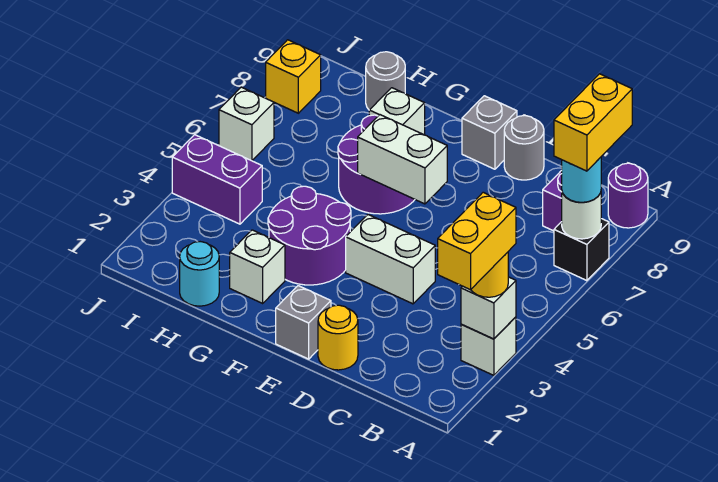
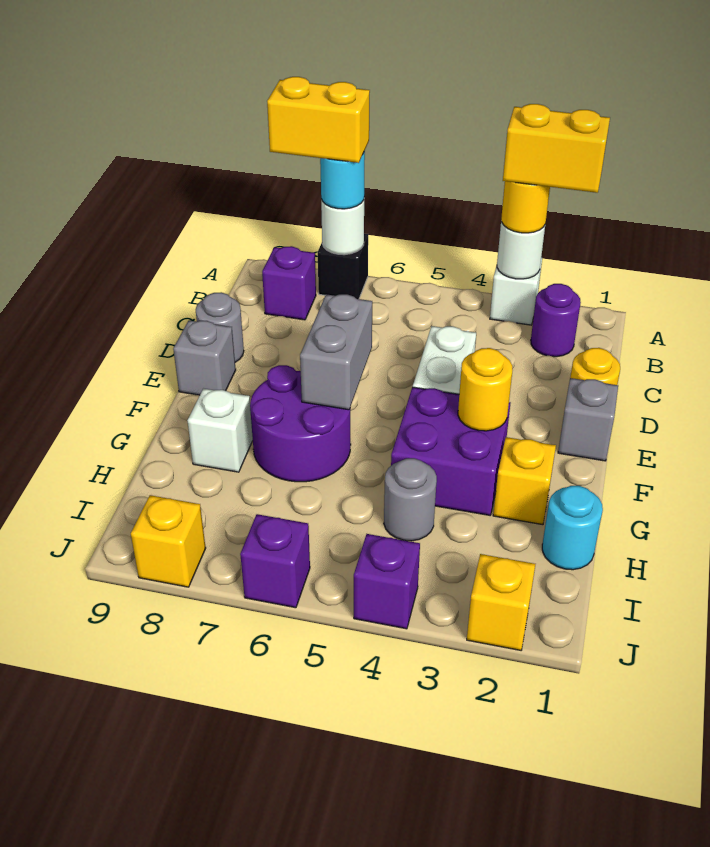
white brick A3 level 2 -> white round brick A3 level 2
purple round brick A9 level 1 -> purple round brick B2 level 1
white brick E6:F6 level 2 -> grey brick E6:F6 level 2
purple round brick F3:G4 level 1 -> purple brick F3:G4 level 1
none -> yellow round brick F3 level 2
white brick G2 level 1 -> yellow brick G2 level 1
grey round brick H9 level 1 -> grey round brick H4 level 1
purple brick I4:J4 level 1 -> purple brick J4 level 1
none -> yellow brick J2 level 1
white brick J6 level 1 -> purple brick J6 level 1

